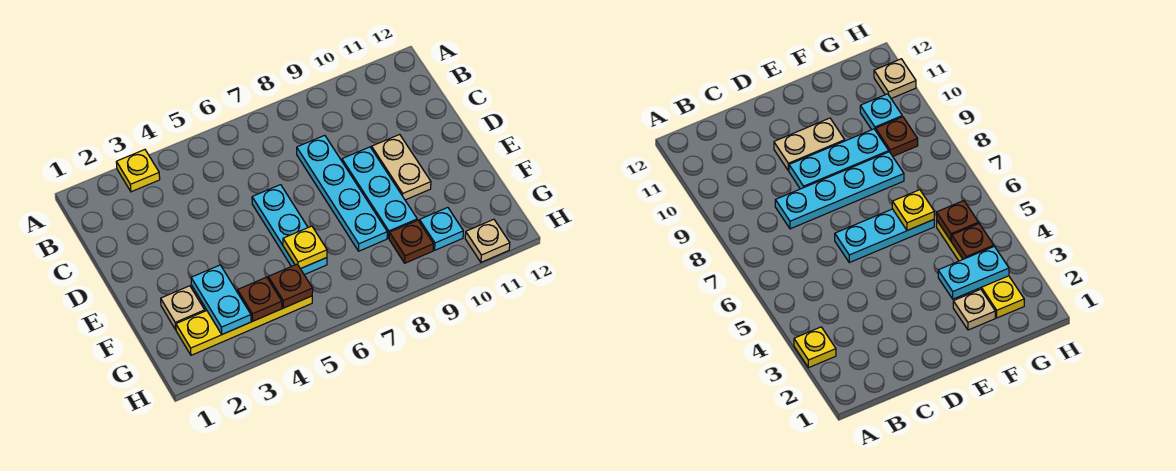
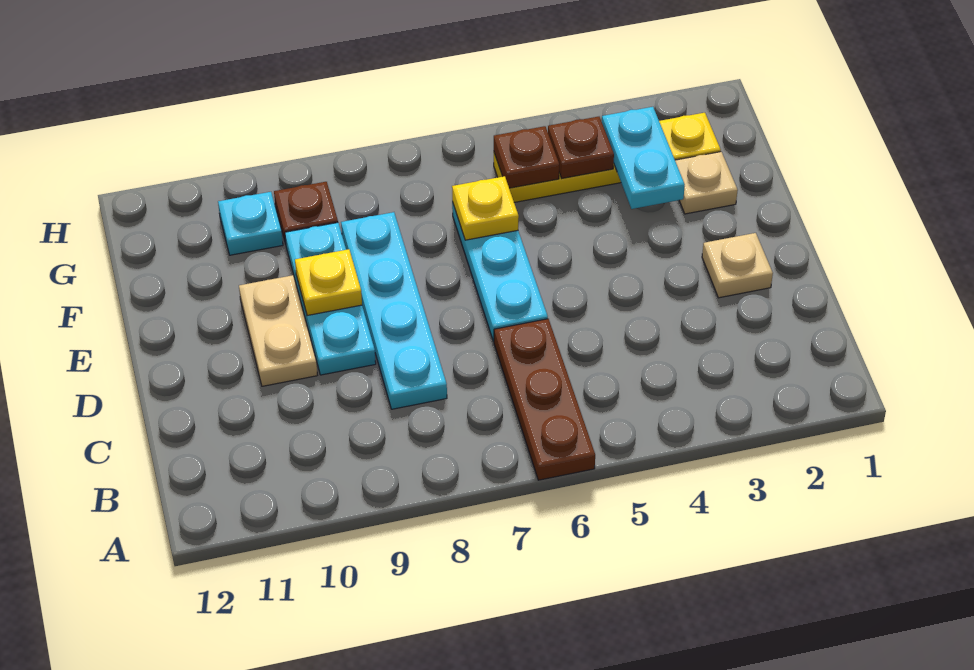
yellow plate A3 level 1 -> yellow plate E9 level 2
none -> brown plate A6:C6 level 1
tan plate H11 level 1 -> tan plate D2 level 1

